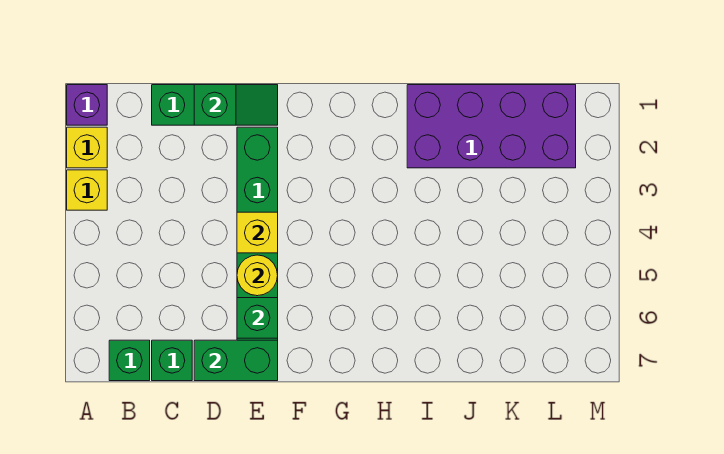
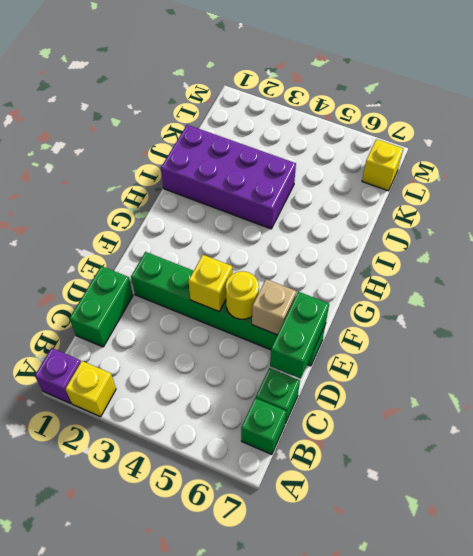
yellow brick A3 level 1 -> yellow brick L7 level 1
green slope D1:E1 level 2 top D -> none
green brick E6 level 2 -> tan brick E6 level 2
purple brick I1:L2 level 1 -> purple brick I1:J4 level 1

